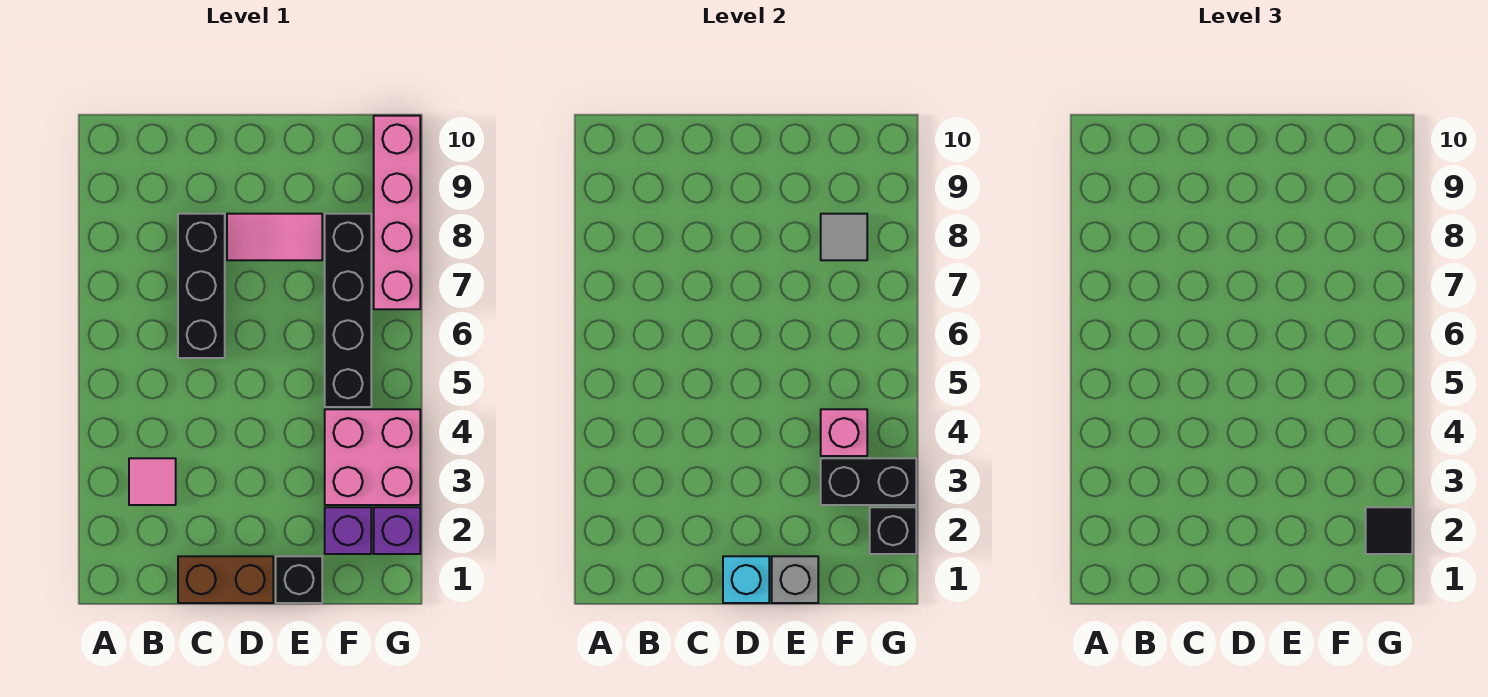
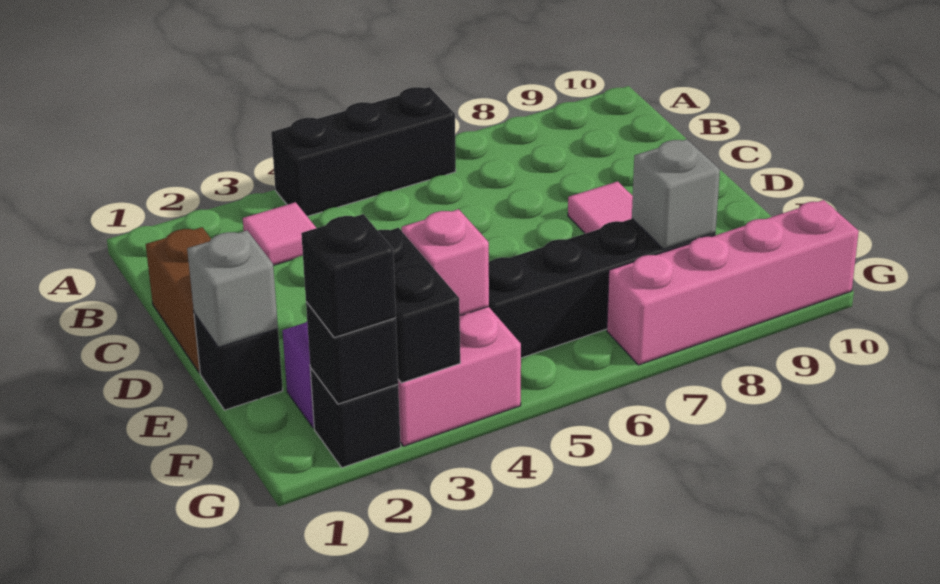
black brick C6:C8 level 1 -> black brick A4:A6 level 1
cyan brick D1 level 2 -> none
grey tile F8 level 2 -> grey brick F8 level 2
purple brick G2 level 1 -> black brick G2 level 1
black tile G2 level 3 -> black brick G2 level 3

